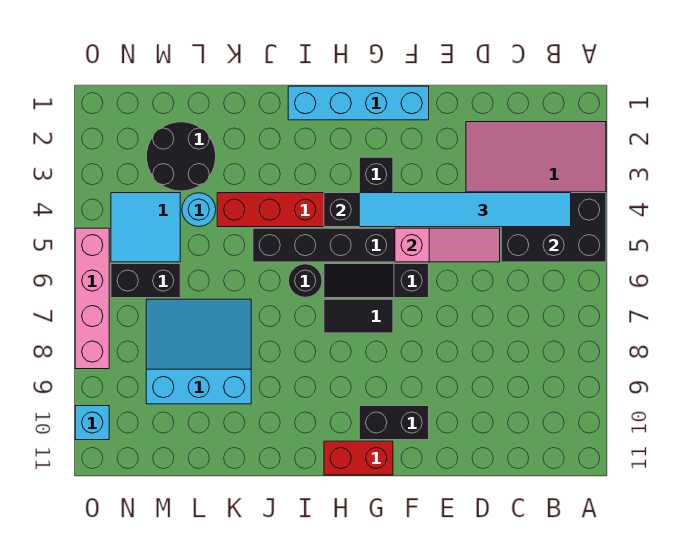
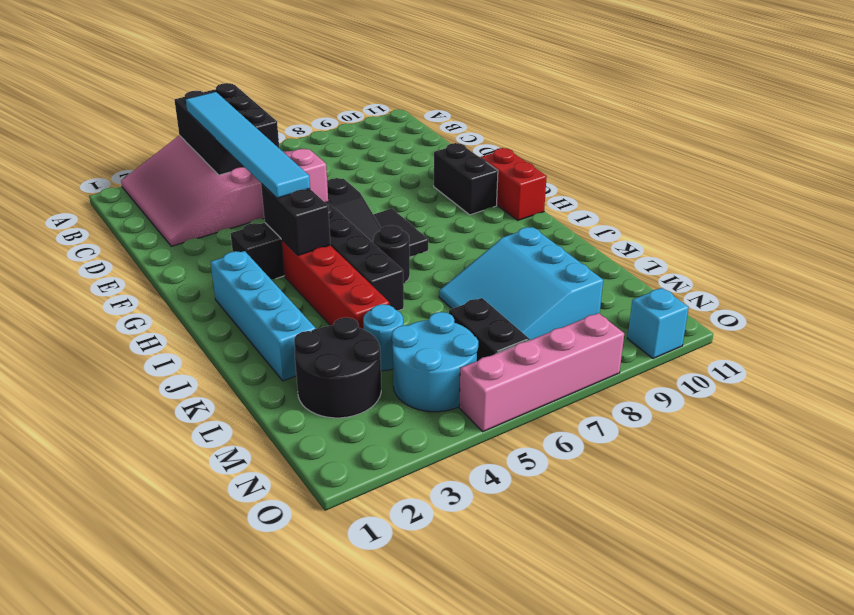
cyan brick F1:I1 level 1 -> cyan brick H2:K2 level 1
cyan tile M4:N5 level 1 -> cyan round brick M4:N5 level 1

